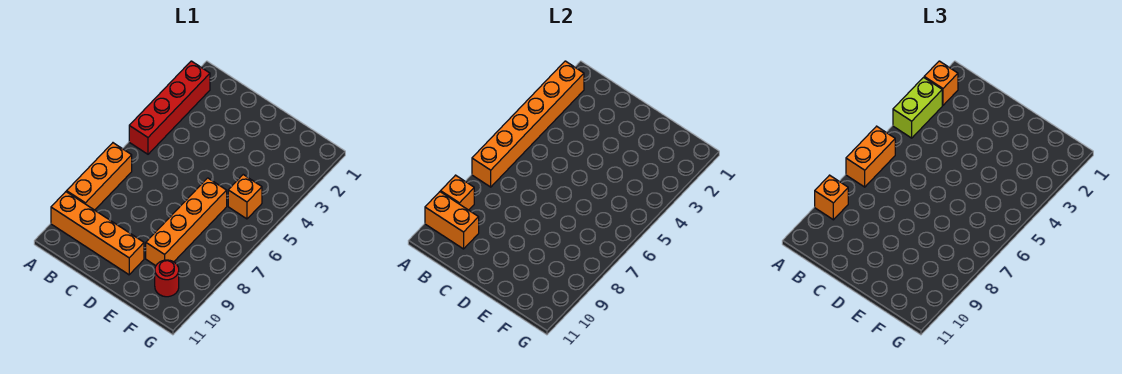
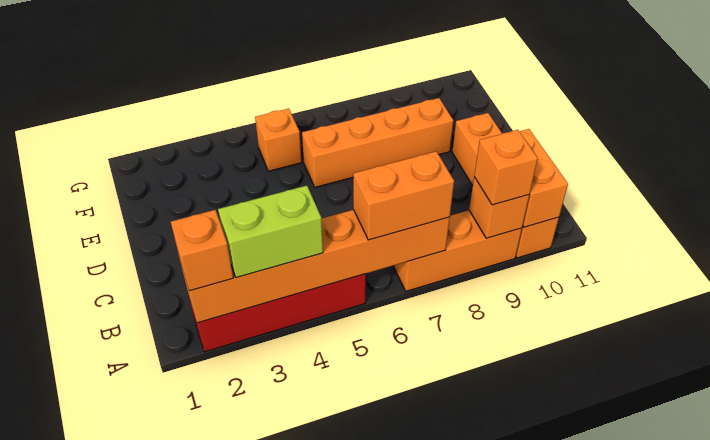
red round brick F10 level 1 -> none

